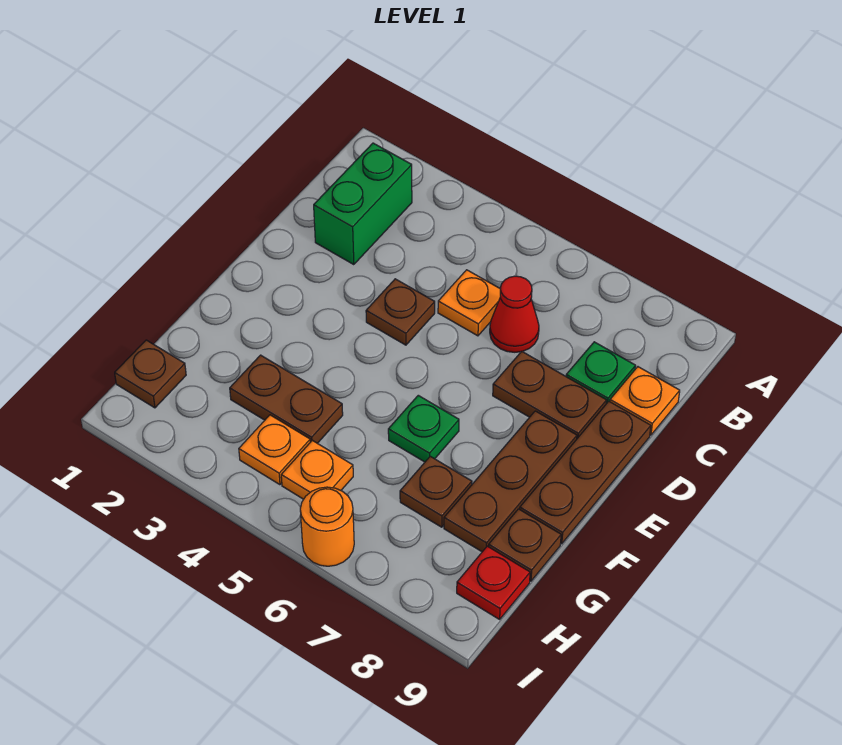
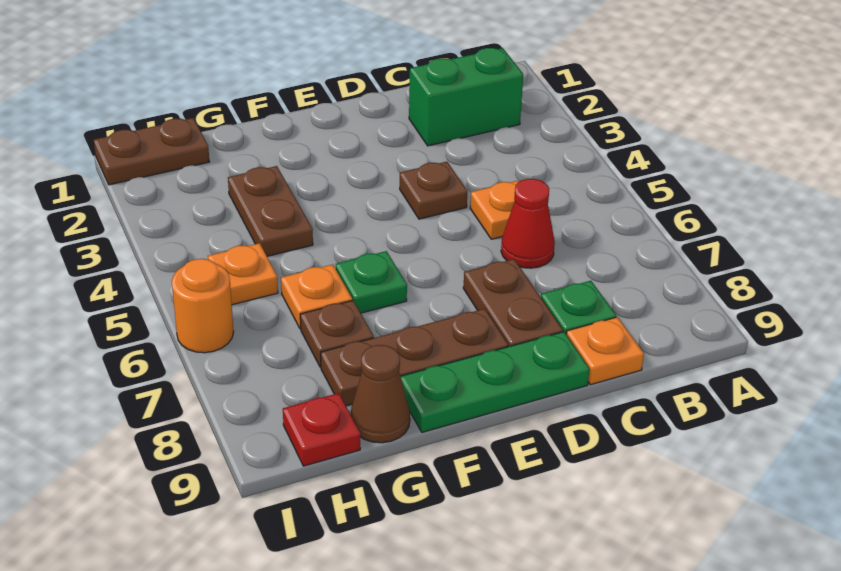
brown plate D9:F9 level 1 -> green plate D9:F9 level 1
brown plate G9 level 1 -> brown cone G9 level 1
brown plate H1 level 1 -> brown plate H1:I1 level 1
orange plate H4 level 1 -> orange plate G6 level 1

